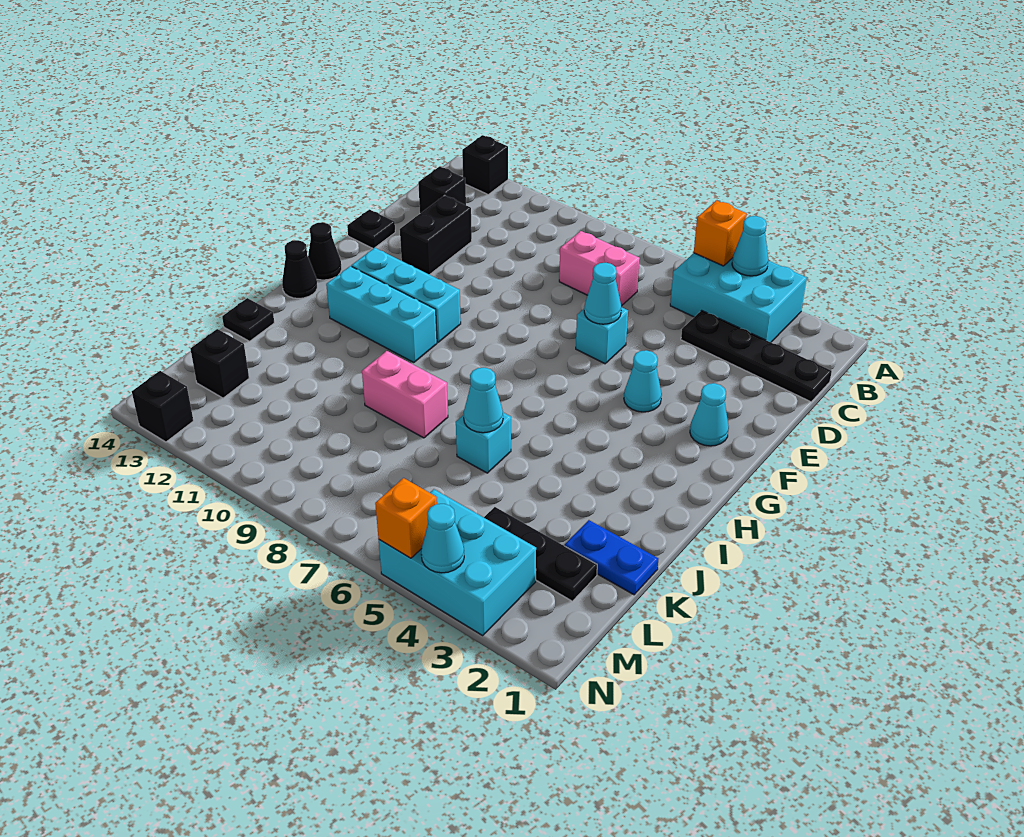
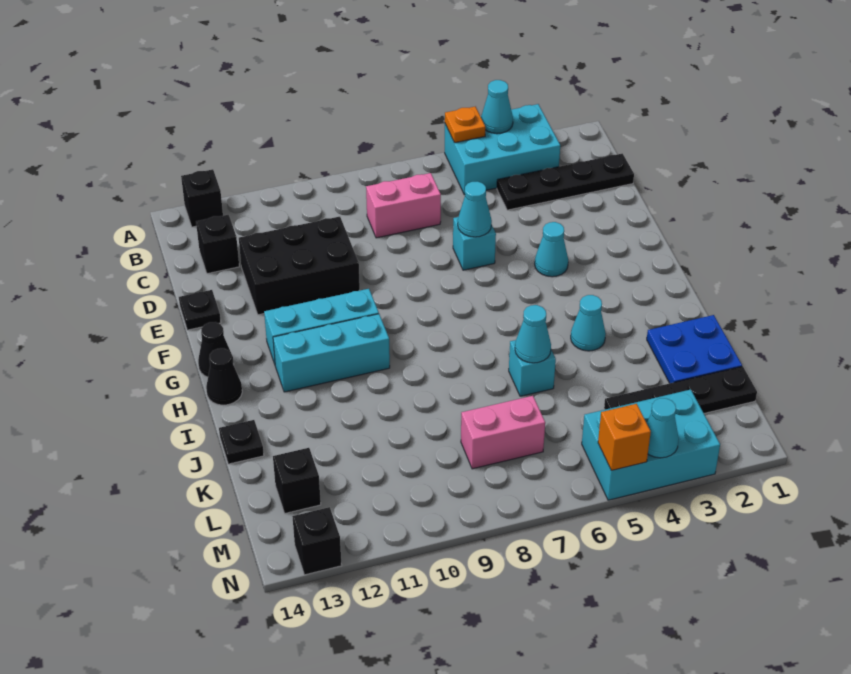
orange brick A5 level 2 -> orange plate A5 level 2
black brick D12:E12 level 1 -> black brick D10:E12 level 1
cyan cone F2 level 1 -> cyan cone I4 level 1
pink brick J8:J9 level 1 -> pink brick L7:L8 level 1
blue plate K1:K2 level 1 -> blue plate J1:K2 level 1
black plate L2:L4 level 1 -> black plate L1:L4 level 1

